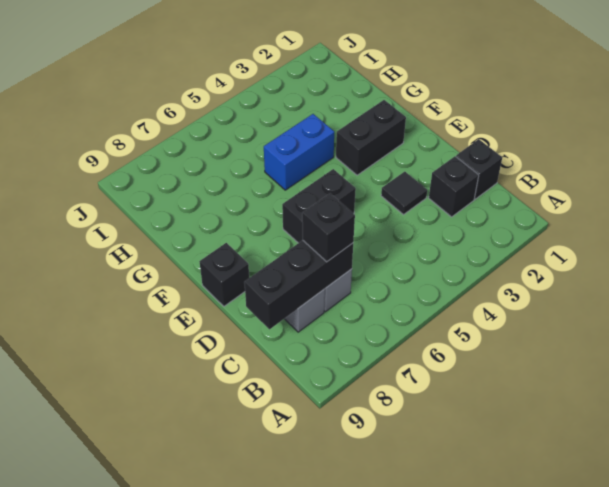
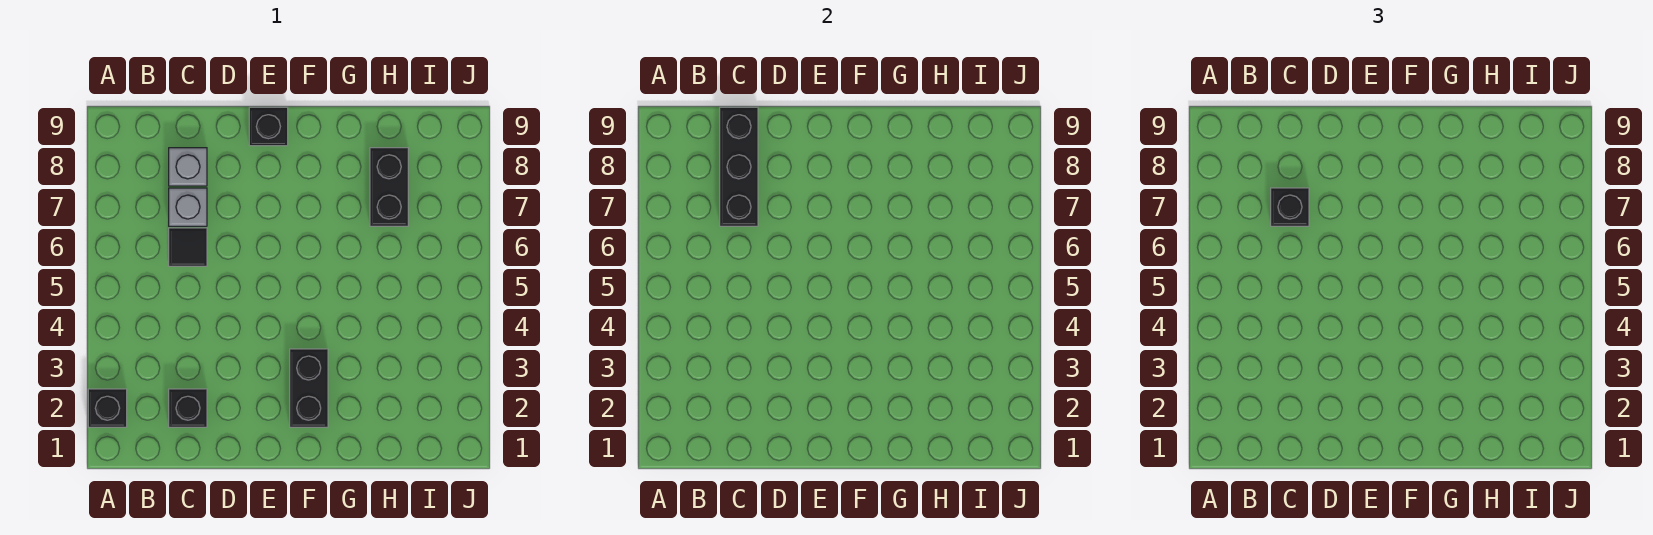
black brick C1 level 1 -> black brick A2 level 1
black tile D3 level 1 -> black tile C6 level 1
black brick E5:E6 level 1 -> black brick H7:H8 level 1
blue brick G4:G5 level 1 -> none

